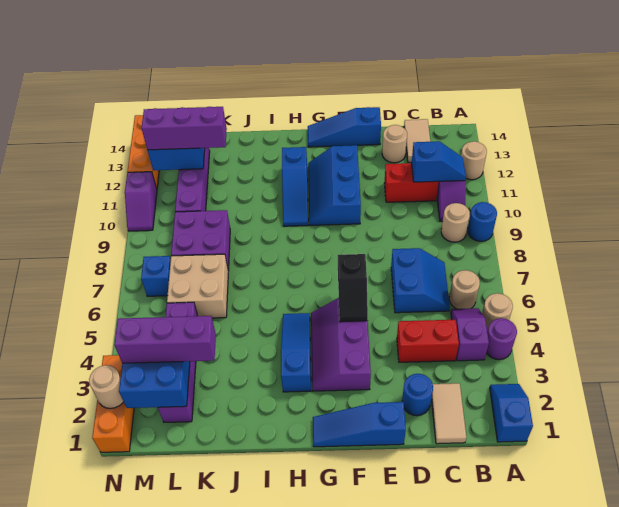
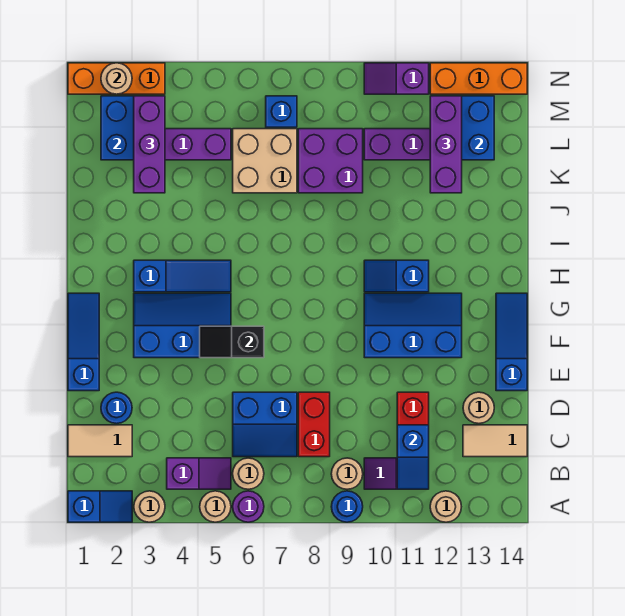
none -> tan round brick A3 level 1
purple round brick A4 level 1 -> purple round brick A6 level 1
red brick C4:D4 level 1 -> red brick C8:D8 level 1
purple slope F3:G5 level 1 top F -> blue slope F3:G5 level 1 top F
blue slope H10:H12 level 1 top 12 -> blue slope H10:H11 level 1 top 11

